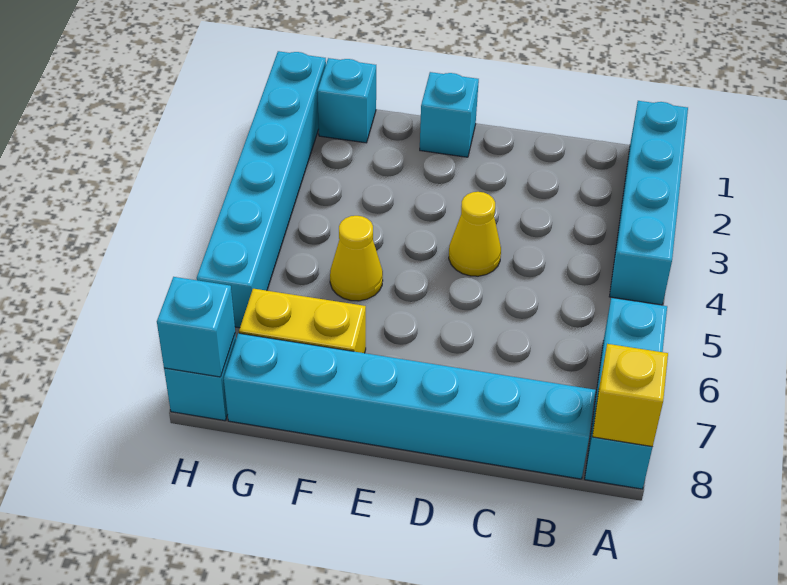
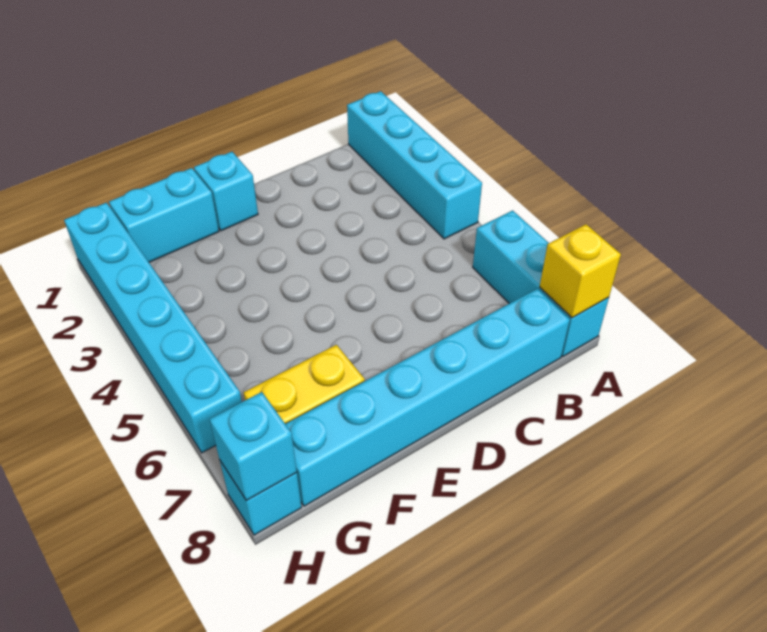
yellow cone D4 level 1 -> none
yellow cone F5 level 1 -> none
cyan brick G1 level 1 -> cyan brick F1:G1 level 1

